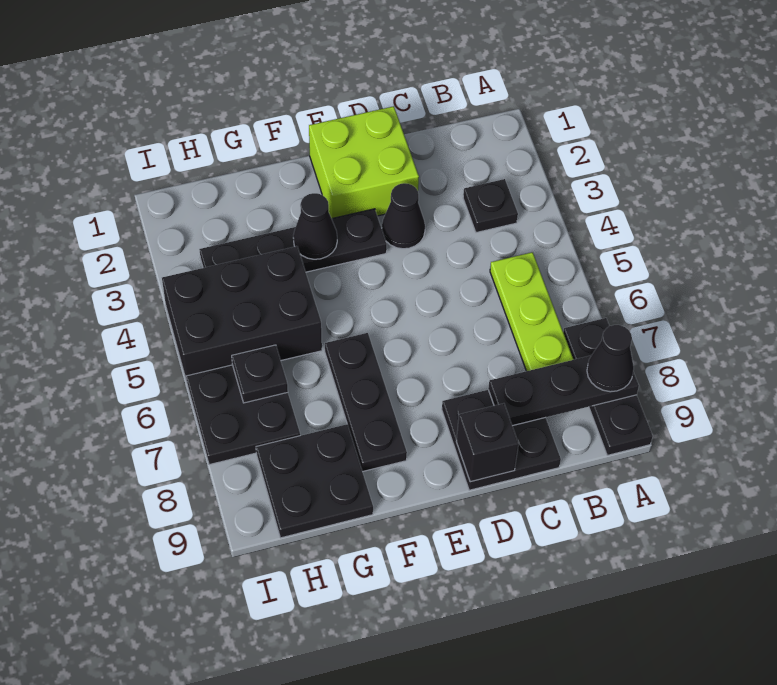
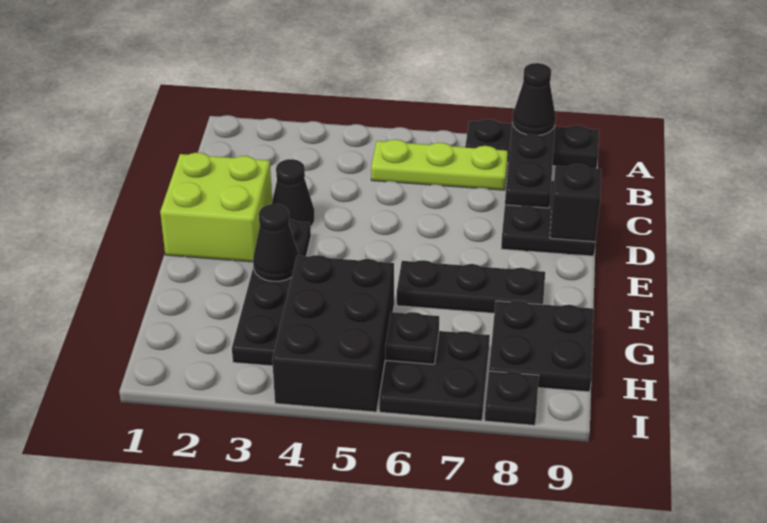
black plate B3 level 1 -> black plate I8 level 1

